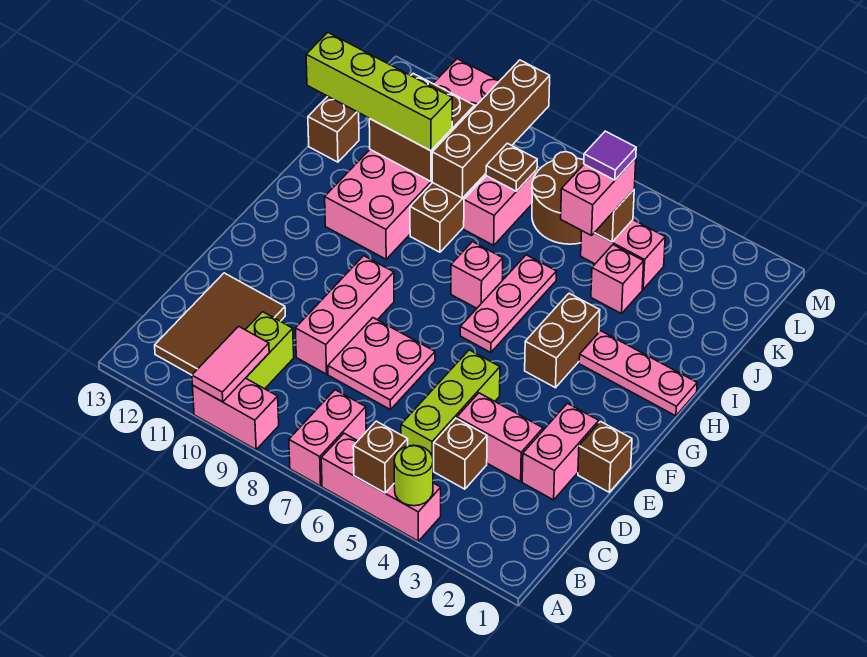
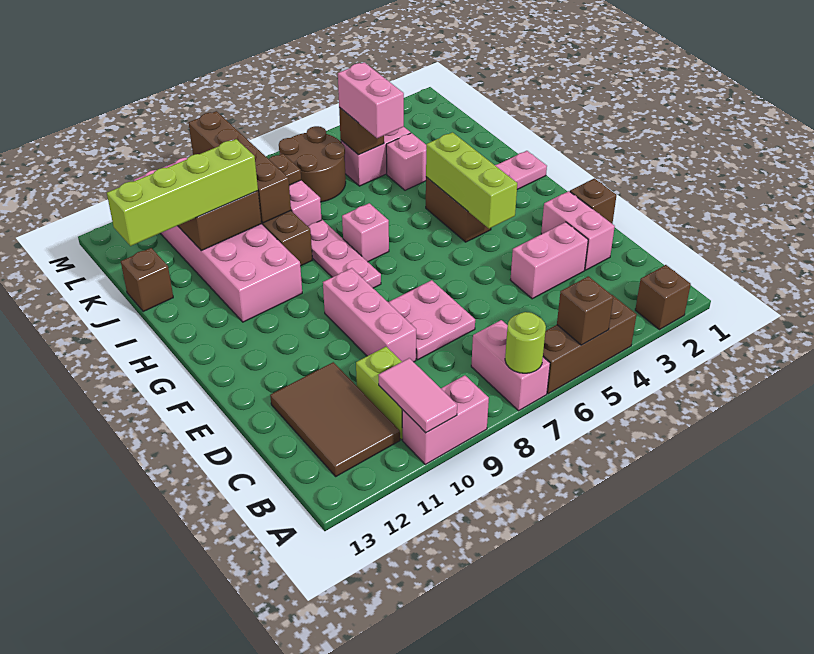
pink brick A4:A6 level 1 -> brown brick A4:A6 level 1
lime round brick A4 level 2 -> lime round brick A7 level 2
brown brick C4 level 1 -> brown brick A2 level 1
lime brick C5:E5 level 1 -> lime brick F4:H4 level 2
pink plate G6:I6 level 1 -> pink plate G8:I8 level 1
purple tile K5 level 4 -> none

